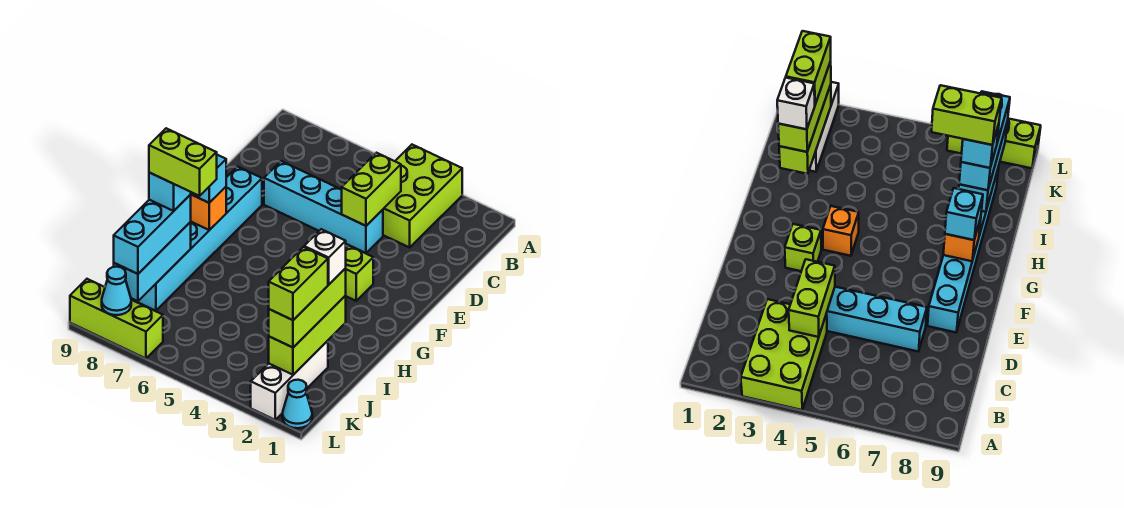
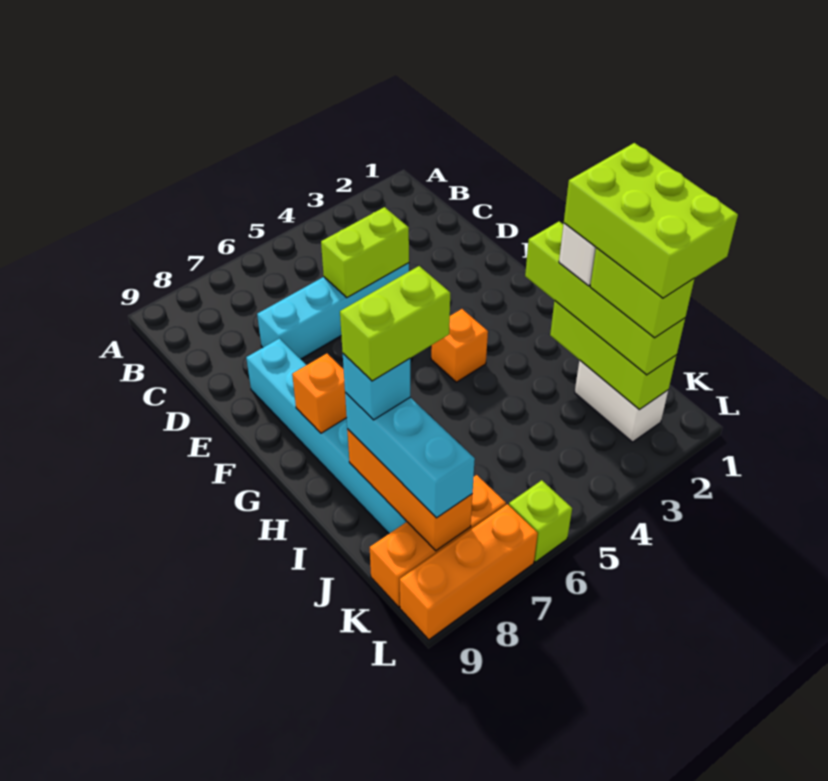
lime brick A3:C4 level 1 -> lime brick I1:K2 level 5
lime brick C4:D4 level 2 -> lime brick D4:D5 level 2
lime brick F3 level 1 -> lime brick L6 level 1
cyan brick G8 level 3 -> none
lime brick I2:K2 level 3 -> lime brick H2:K2 level 3
cyan brick I8:K8 level 2 -> orange brick I8:K8 level 2
white brick J2:L2 level 1 -> white brick J2:K2 level 1
none -> orange brick K7:K9 level 1
cyan cone L1 level 1 -> none
lime brick L7:L9 level 1 -> orange brick L7:L9 level 1
cyan cone L8 level 2 -> none

